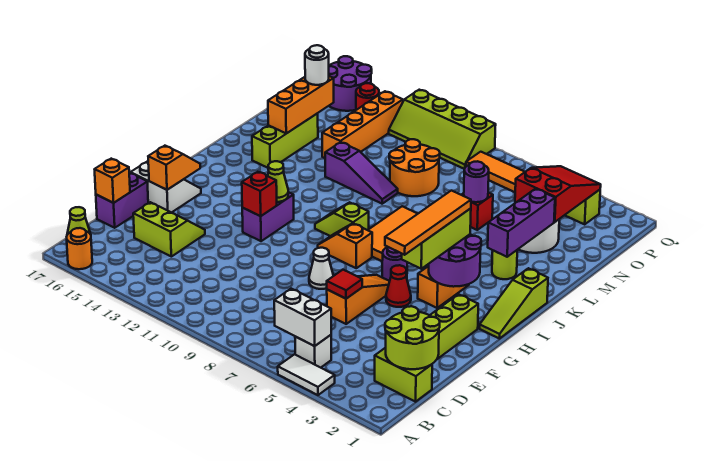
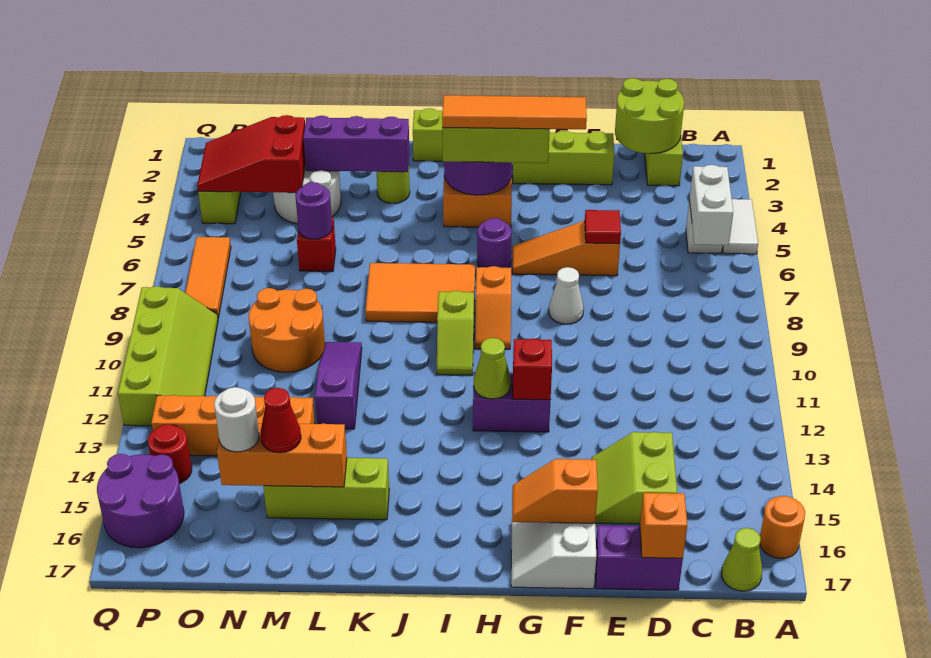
red cone G5 level 1 -> red cone M15 level 3

